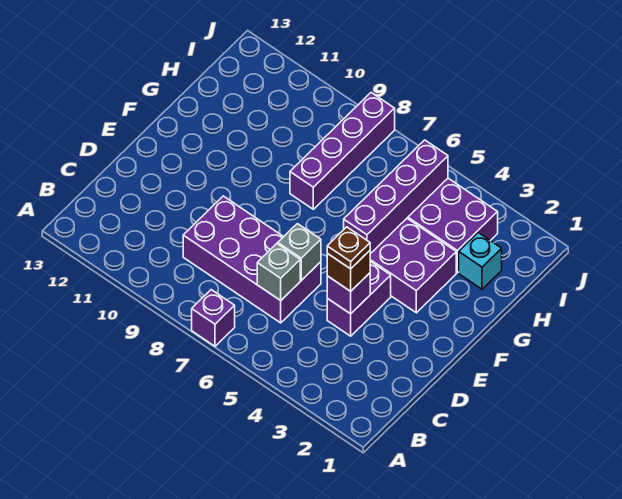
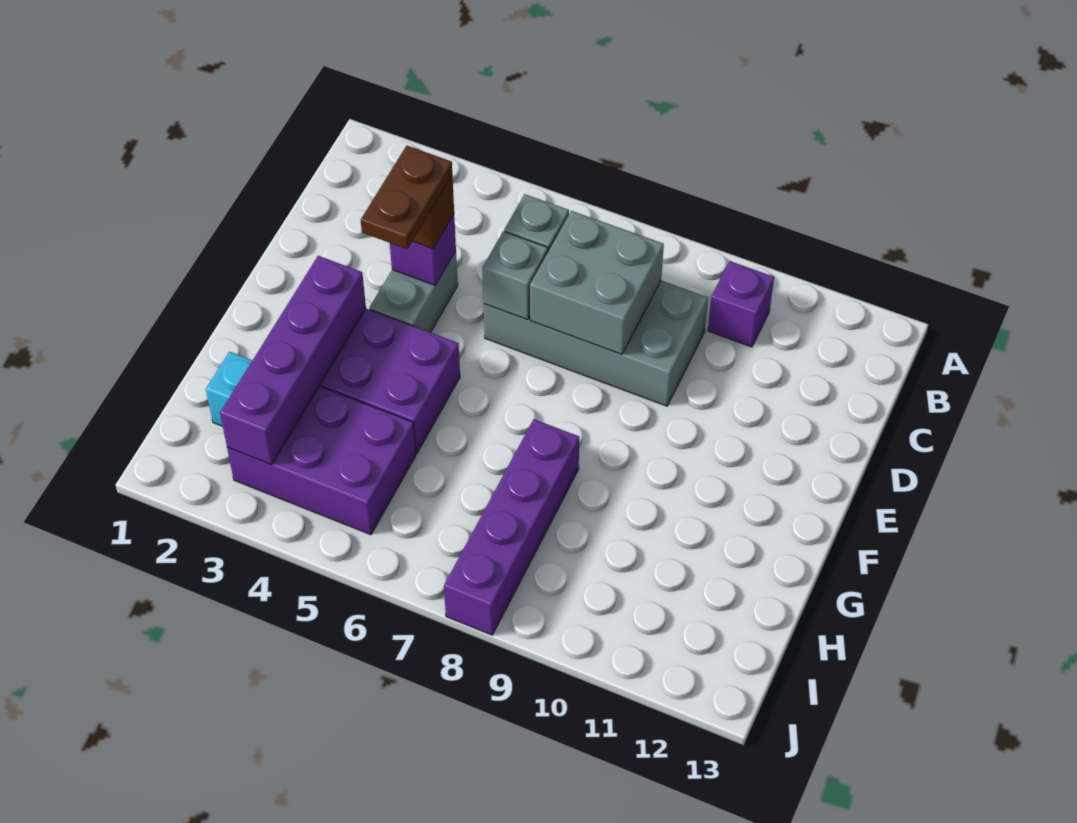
purple brick A7 level 1 -> purple brick B10 level 1
purple brick C6:D9 level 1 -> grey brick C6:D9 level 1
none -> grey brick C7:D8 level 2
purple brick D4:E4 level 1 -> grey brick D4:E4 level 1
brown plate D4 level 4 -> brown plate D4:E4 level 4
purple brick F5:I5 level 2 -> purple brick F3:I3 level 2

